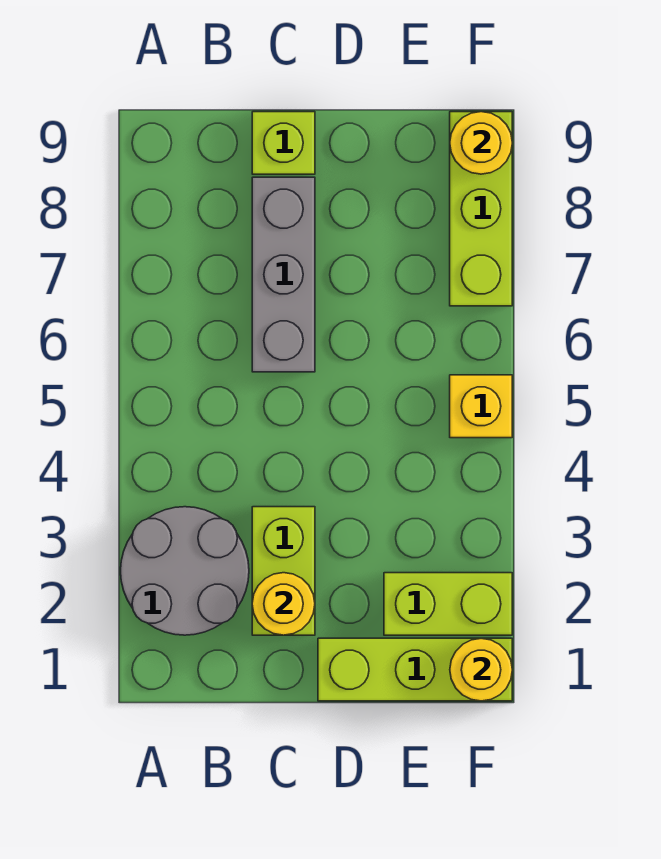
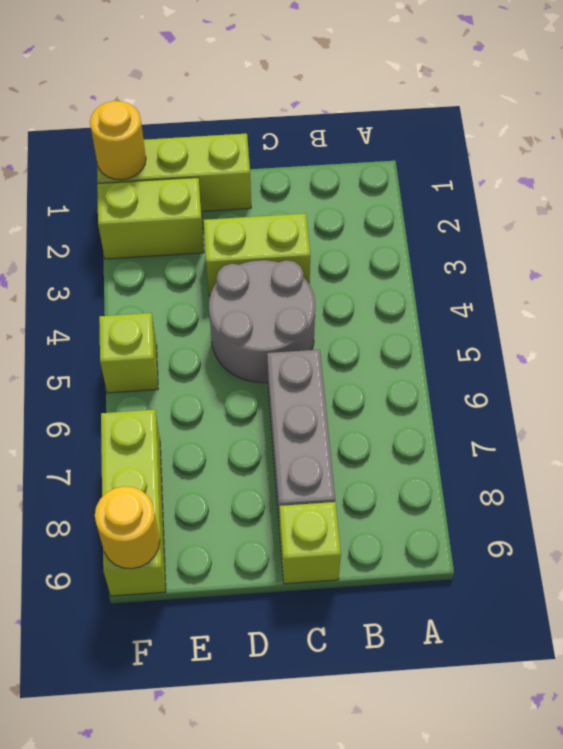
grey round brick A2:B3 level 1 -> grey round brick C4:D5 level 1
lime brick C2:C3 level 1 -> lime brick C3:D3 level 1
yellow round brick C2 level 2 -> none
yellow brick F5 level 1 -> lime brick F5 level 1

